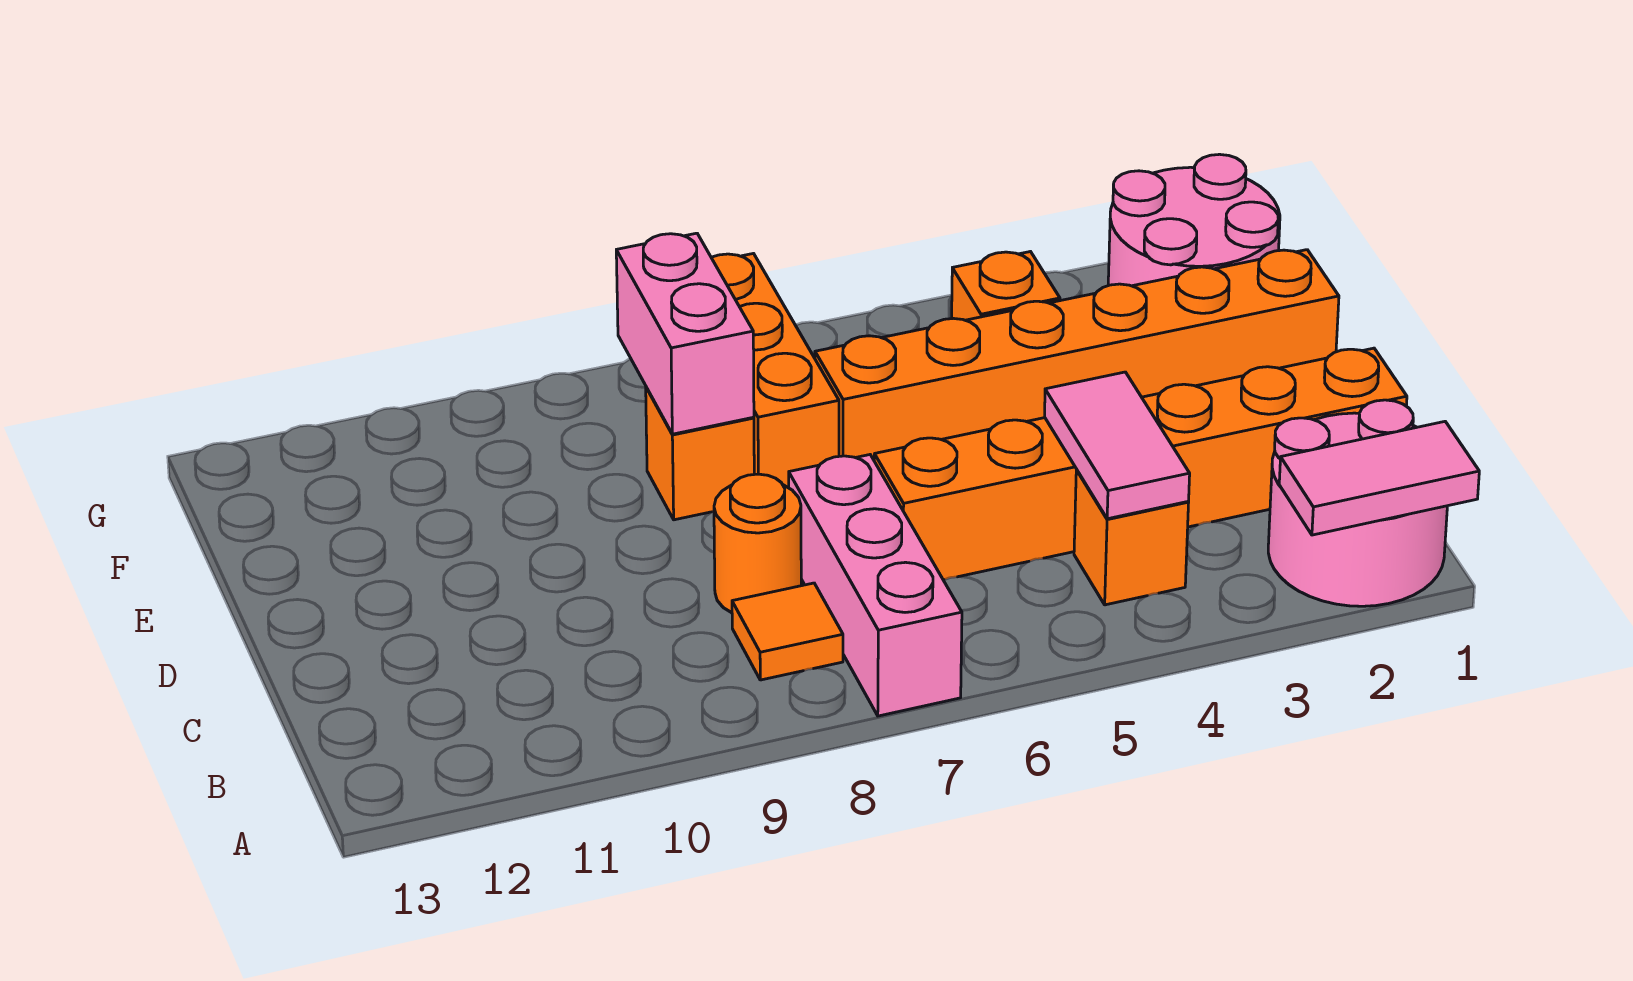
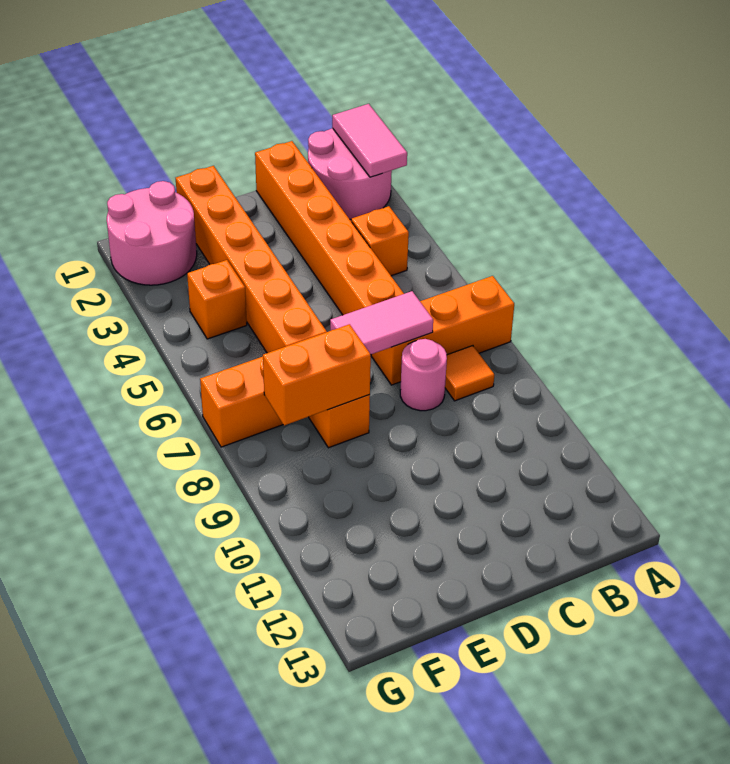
pink brick A7:C7 level 1 -> orange brick A7:C7 level 1
pink tile B4:C4 level 2 -> pink tile C7:D7 level 2
orange round brick C8 level 1 -> pink round brick C8 level 1
pink brick E8:F8 level 2 -> orange brick E8:F8 level 2

